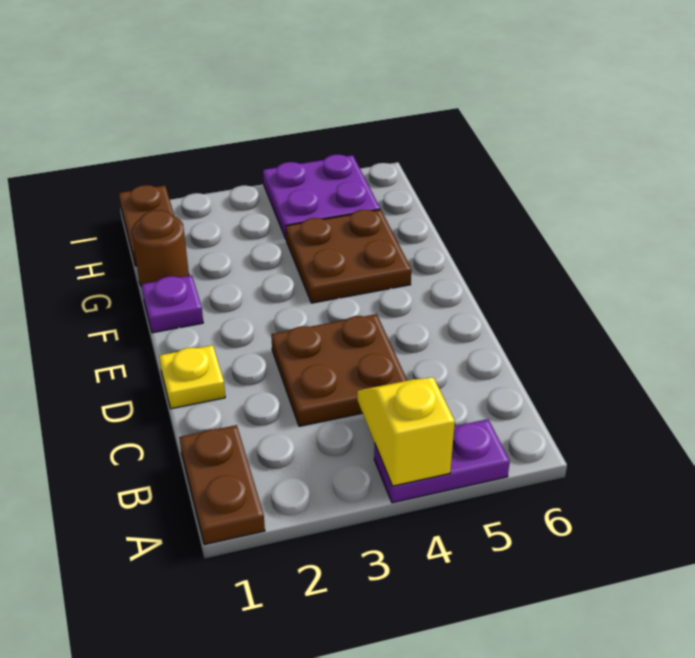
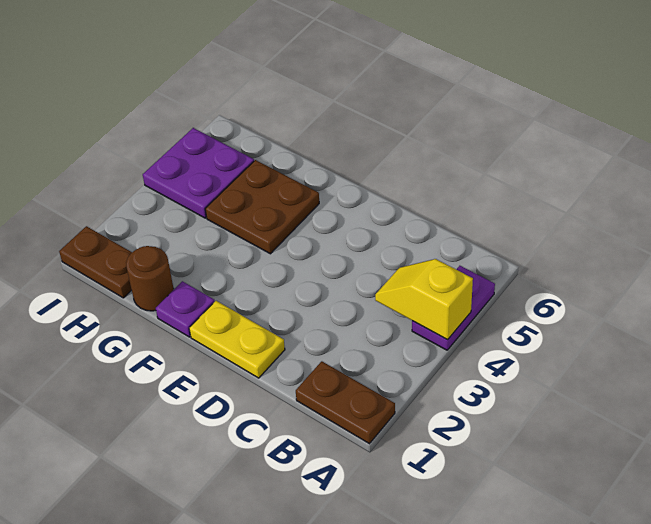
brown plate C3:D4 level 1 -> none
yellow plate D1 level 1 -> yellow plate D1:E1 level 1

